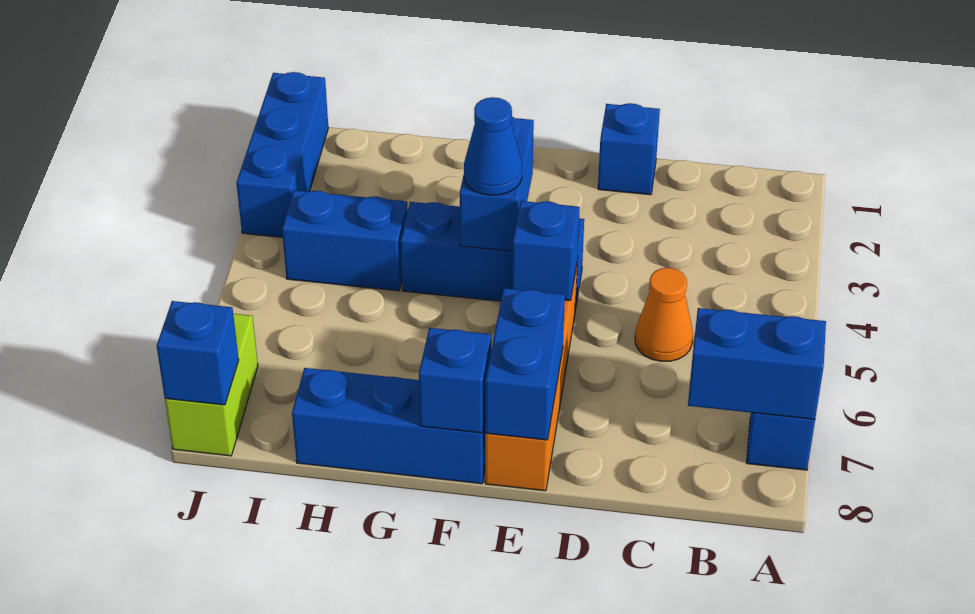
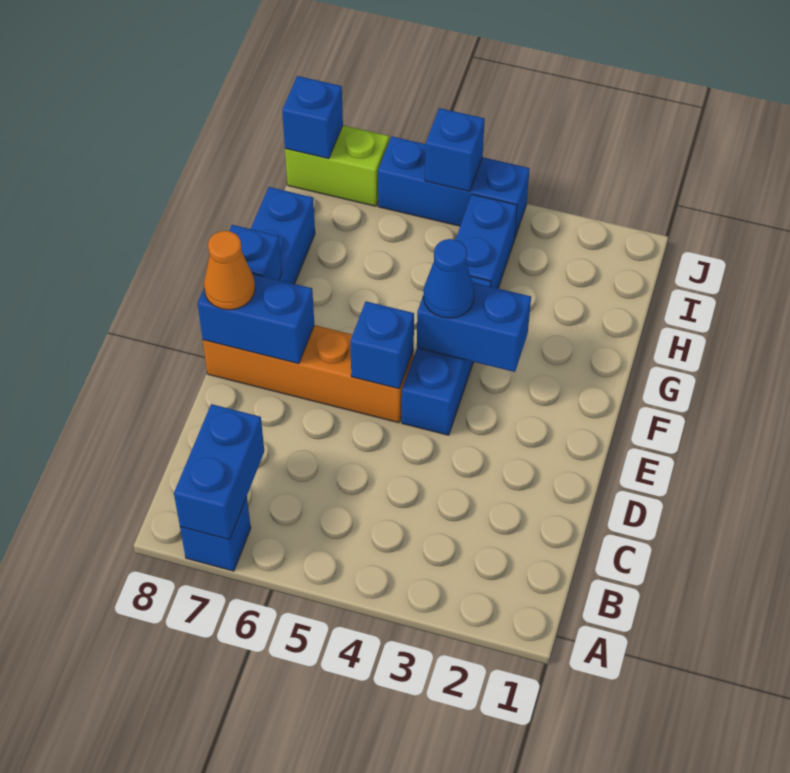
orange cone C5 level 1 -> orange cone E8 level 3
blue brick D1 level 1 -> blue brick J5 level 2
blue brick J1:J3 level 1 -> blue brick J4:J6 level 1

